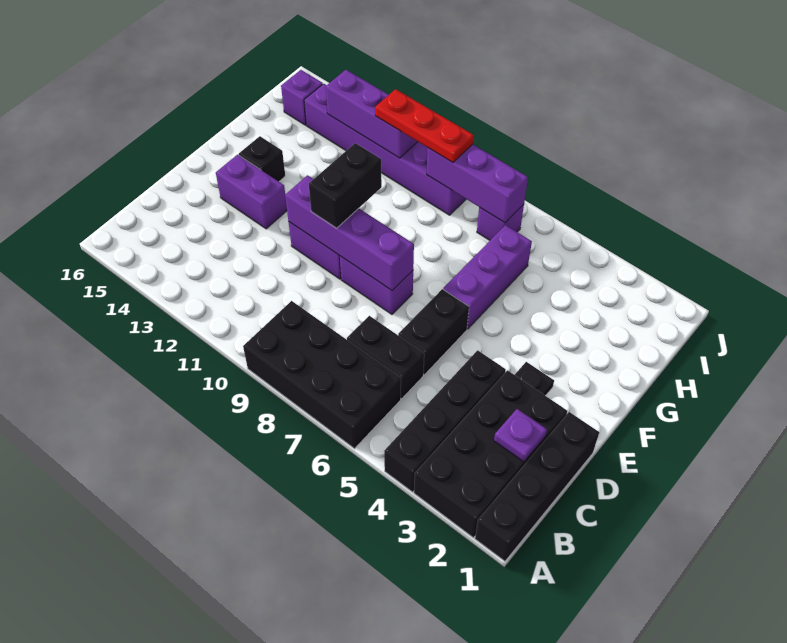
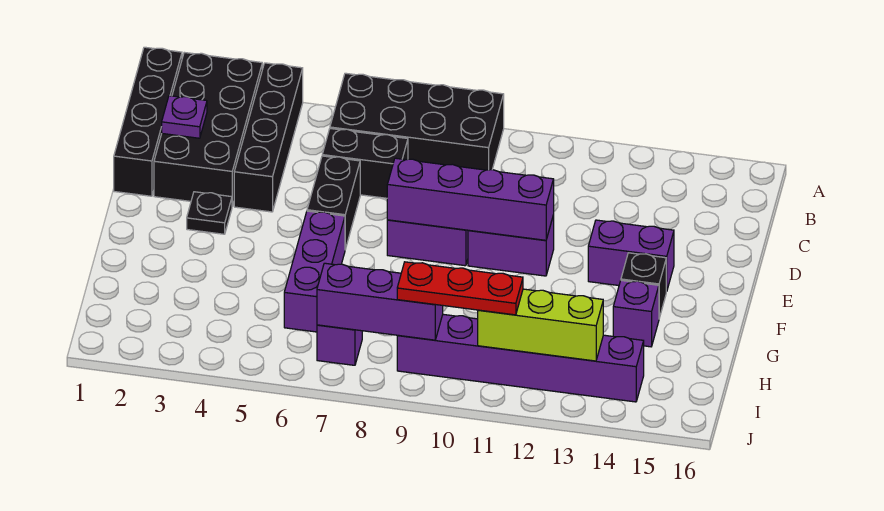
black brick E10:F10 level 3 -> none
purple brick I11:I13 level 2 -> lime brick I11:I13 level 2
purple brick I15 level 1 -> purple brick G14 level 1

